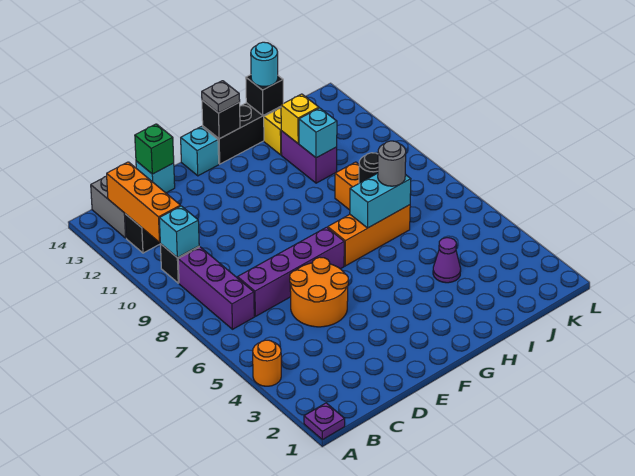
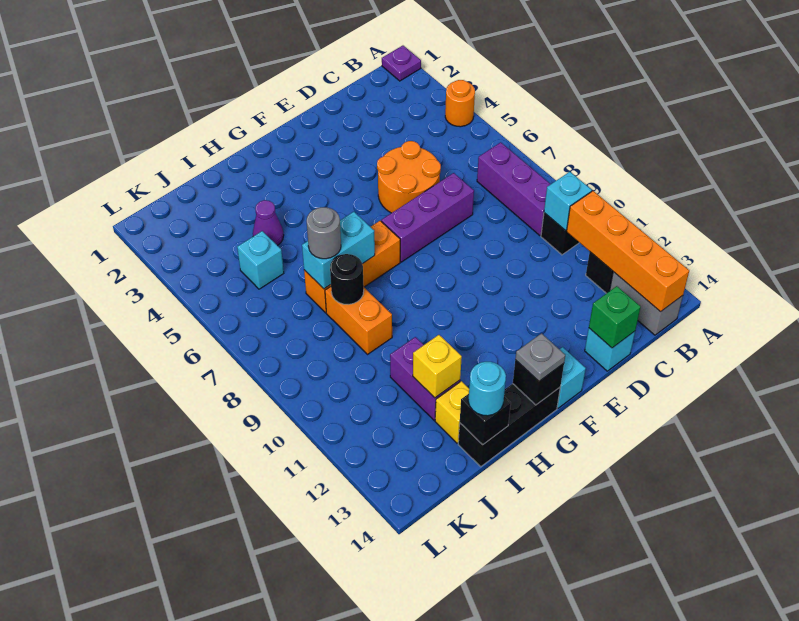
orange brick B11:B13 level 2 -> orange brick B11:B14 level 2
purple brick C7:F7 level 1 -> purple brick D7:F7 level 1
cyan brick I11 level 2 -> cyan brick J5 level 1

